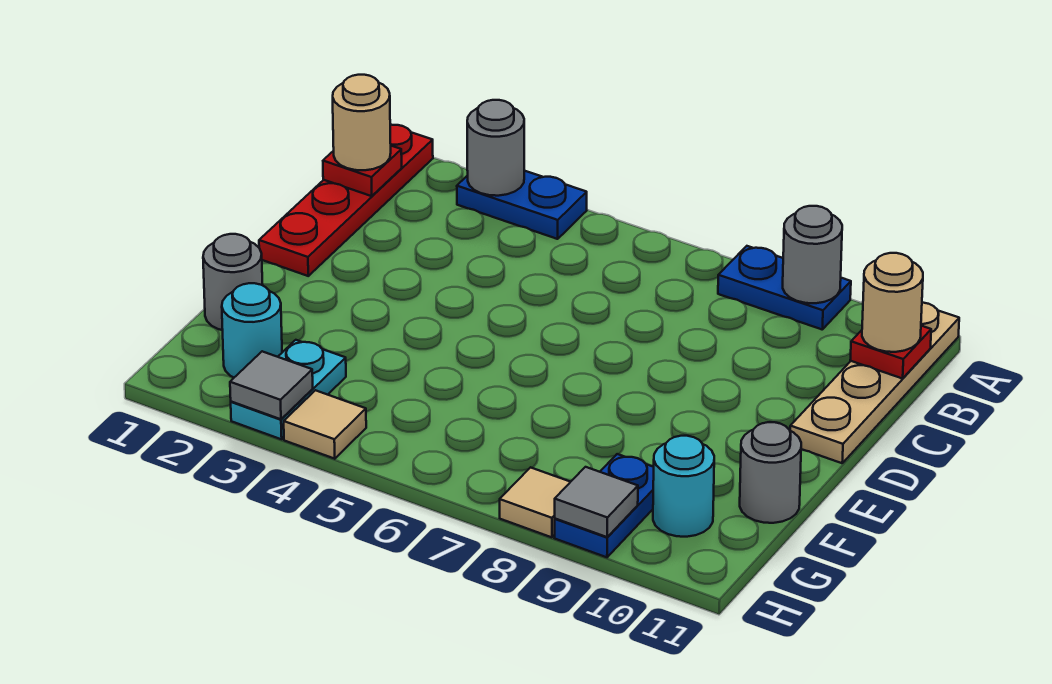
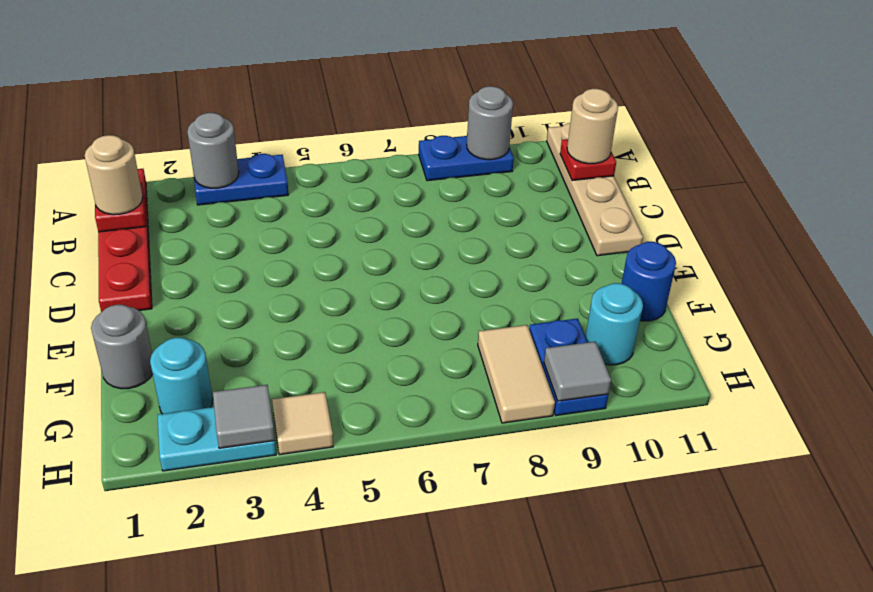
grey round brick F11 level 1 -> blue round brick F11 level 1
cyan plate G3:H3 level 1 -> cyan plate H2:H3 level 1
tan tile H8 level 1 -> tan tile G8:H8 level 1

